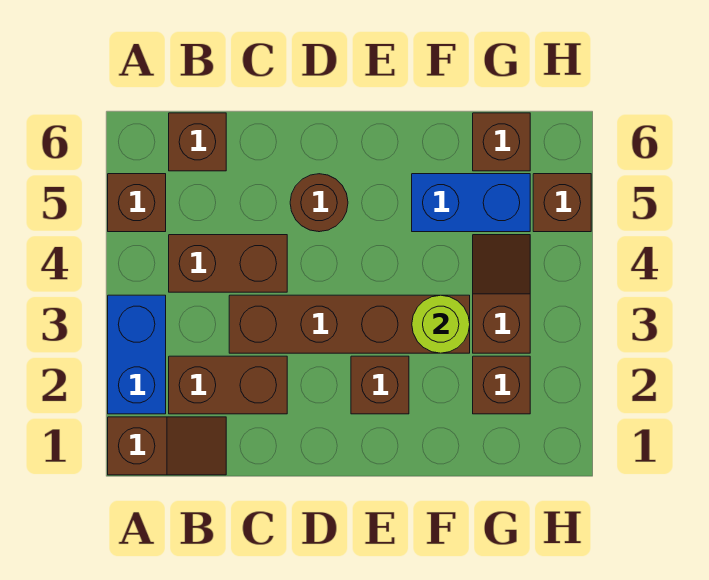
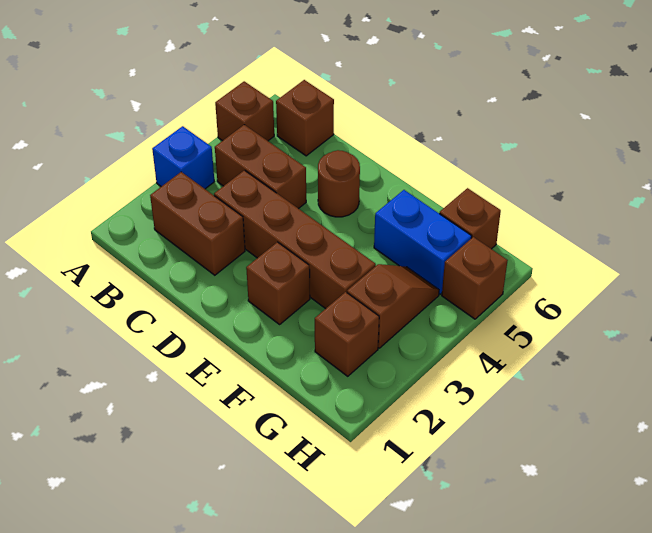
brown slope A1:B1 level 1 top A -> none
blue brick A2:A3 level 1 -> blue brick A3 level 1
lime round brick F3 level 2 -> none

